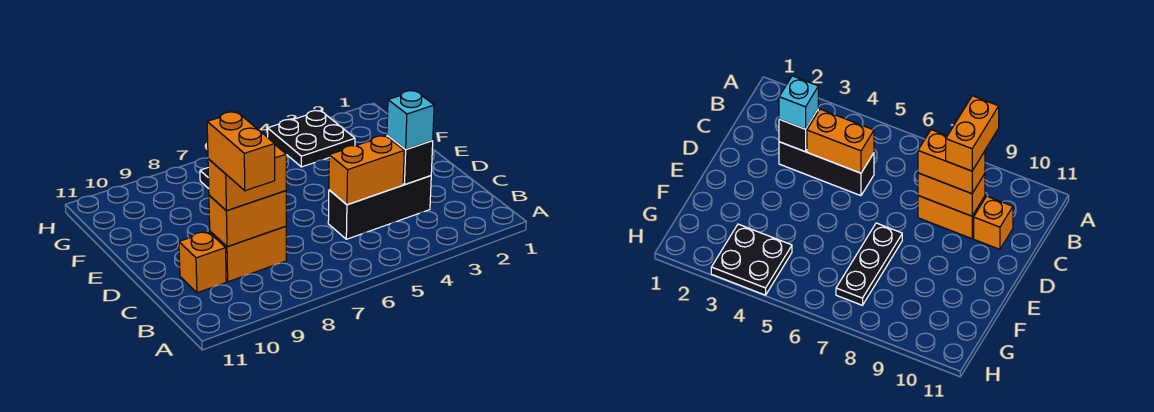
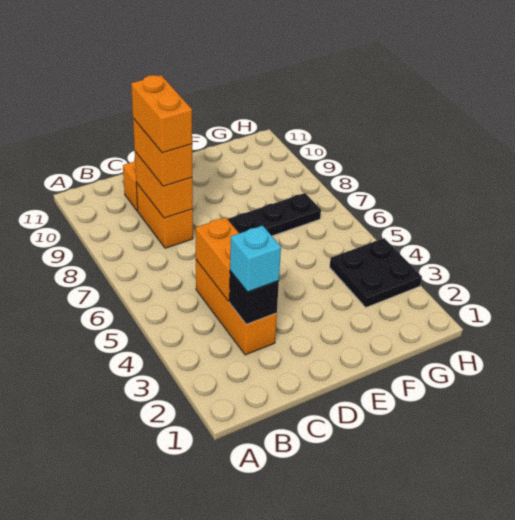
orange brick B9:C9 level 4 -> orange brick C8:C9 level 4
black brick C3:C5 level 1 -> orange brick C3:C5 level 1

